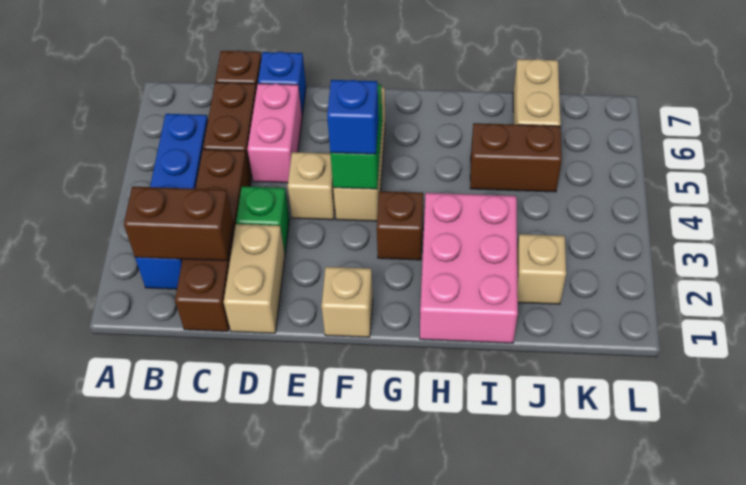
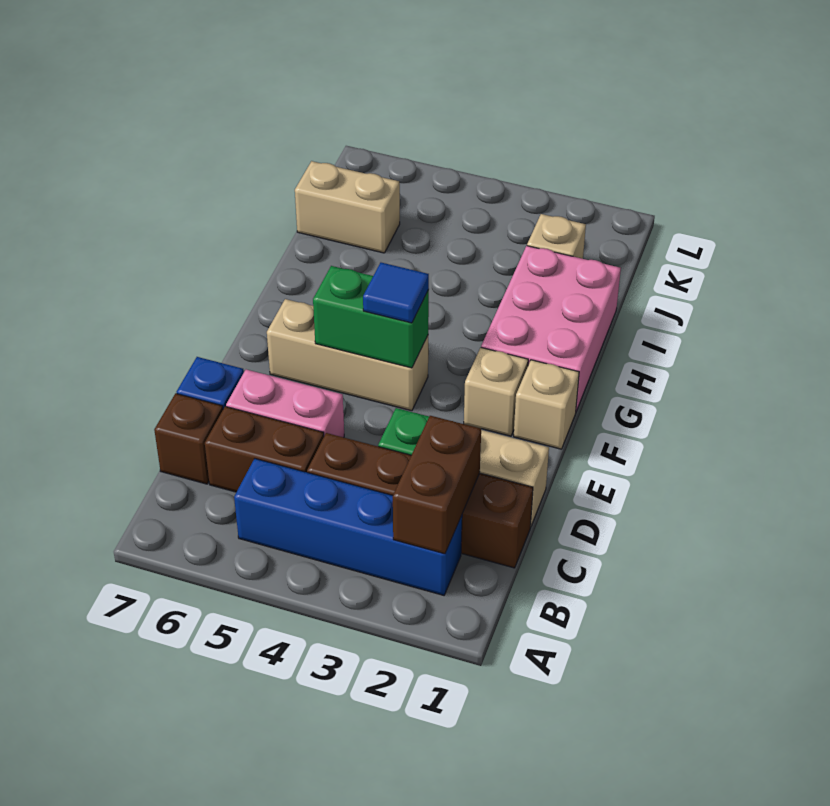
tan brick E4 level 1 -> tan brick F2 level 1
blue brick F4 level 3 -> blue tile F4 level 3
brown brick G3 level 1 -> none
pink brick H1:I3 level 1 -> pink brick G1:I2 level 1
brown brick I5:J5 level 1 -> none

